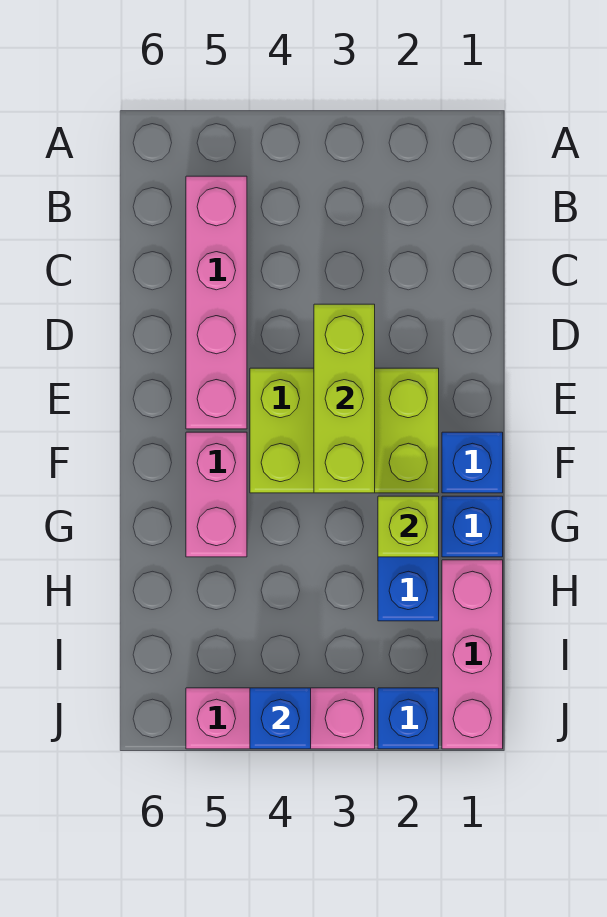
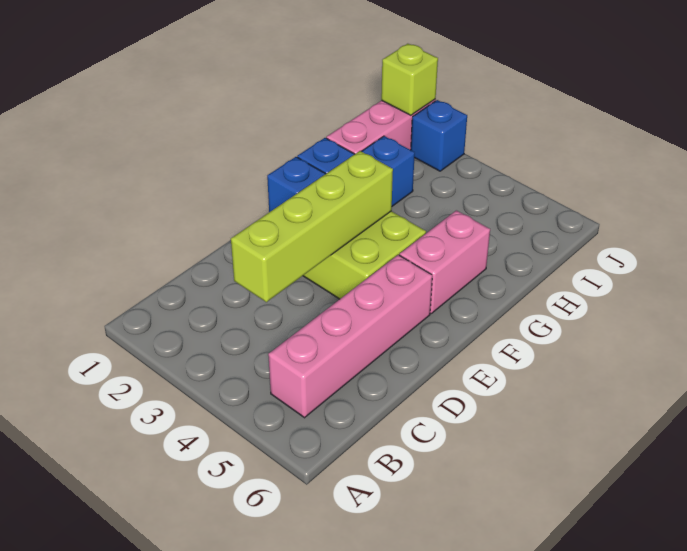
lime brick D3:F3 level 2 -> lime brick C3:F3 level 2
lime brick G2 level 2 -> lime brick J1 level 2
pink brick J3:J5 level 1 -> none
blue brick J4 level 2 -> none

